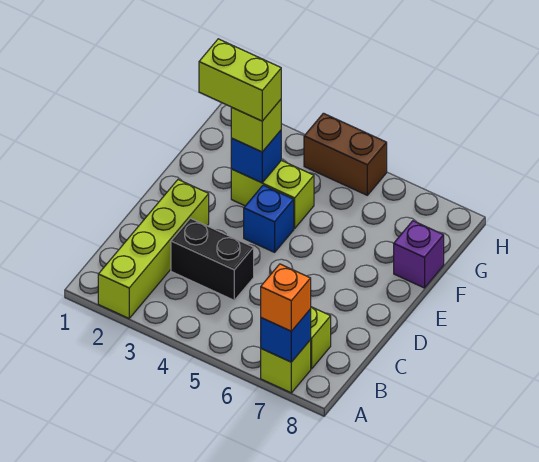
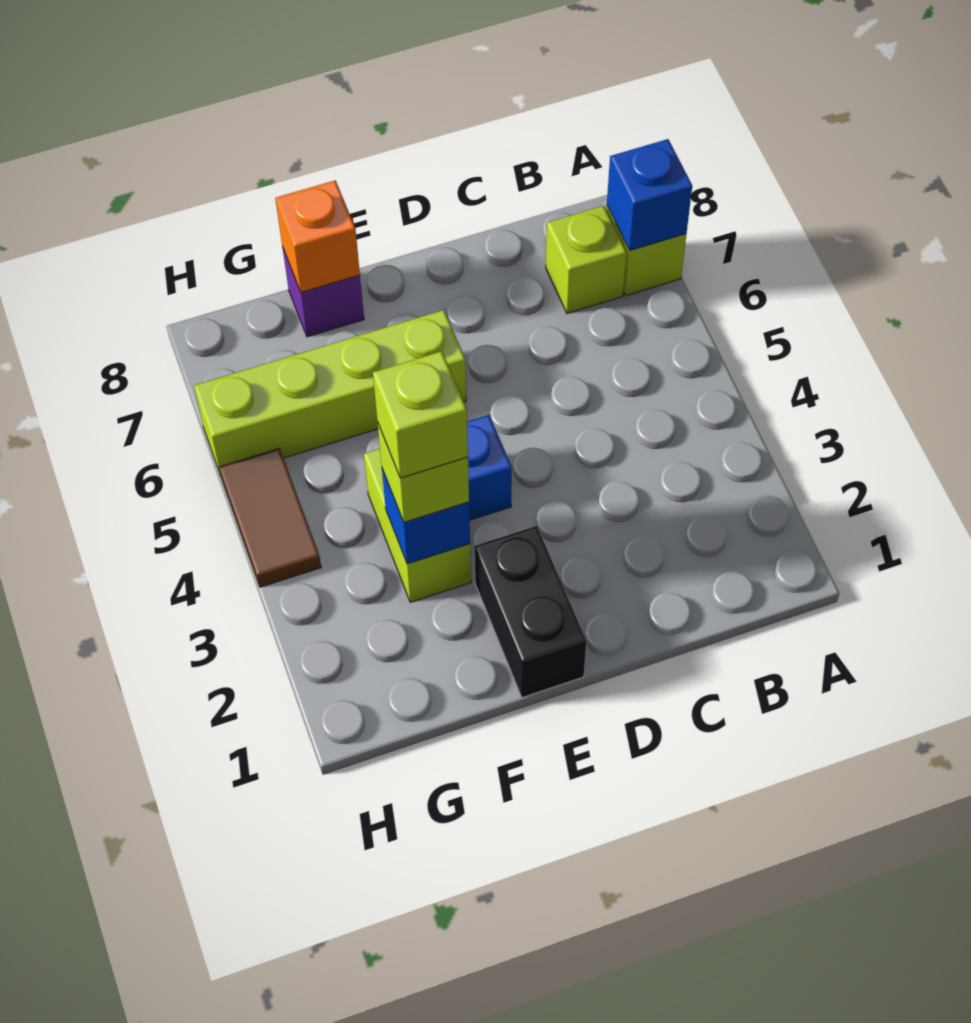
lime brick A2:D2 level 1 -> lime brick E6:H6 level 1
orange brick A7 level 3 -> orange brick F8 level 2
black brick C3:C4 level 1 -> black brick E1:E2 level 1
lime brick F2:F3 level 4 -> lime brick F3 level 4
brown brick H4:H5 level 1 -> brown tile H4:H5 level 1

